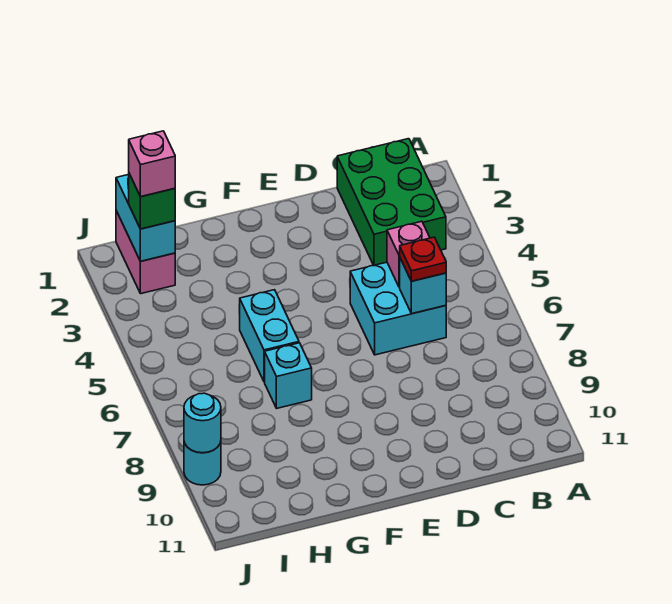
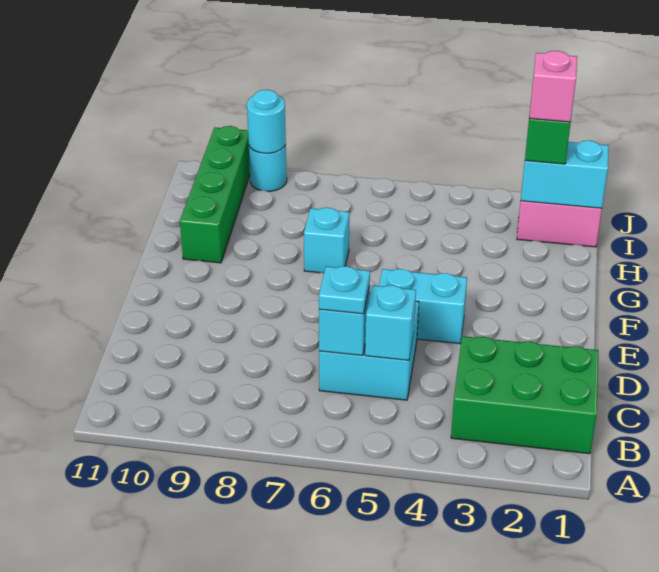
pink brick C5 level 2 -> cyan brick C5 level 2
red plate C6 level 3 -> cyan plate C6 level 3
cyan brick G5:G6 level 1 -> cyan brick E4:E5 level 1
none -> green brick G10:J10 level 1

